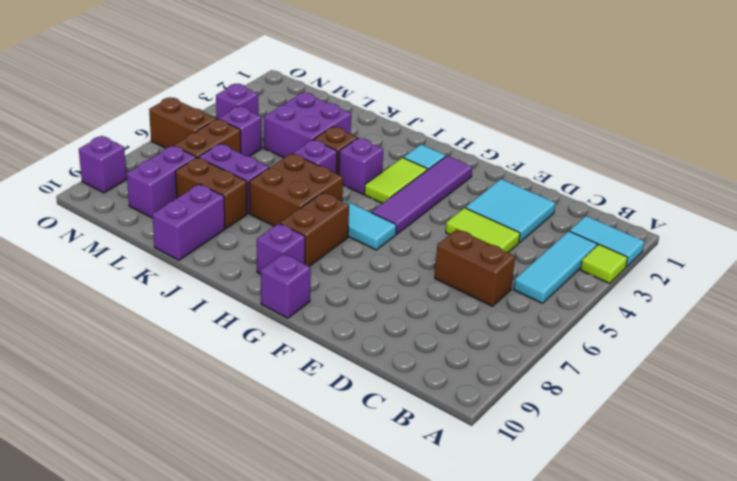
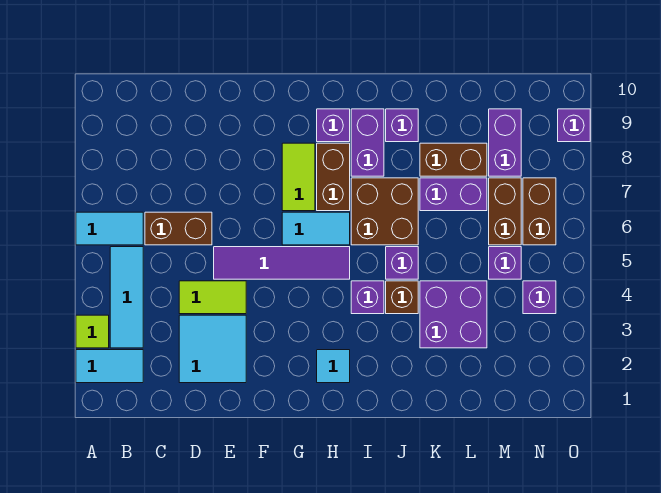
none -> cyan tile A6:B6 level 1
purple tile G2:G5 level 1 -> purple tile E5:H5 level 1
purple brick G10 level 1 -> purple brick J9 level 1
lime tile H3:H4 level 1 -> lime tile G7:G8 level 1
purple brick K9:K10 level 1 -> purple brick I8:I9 level 1
brown brick N6:O6 level 1 -> brown brick N6:N7 level 1

